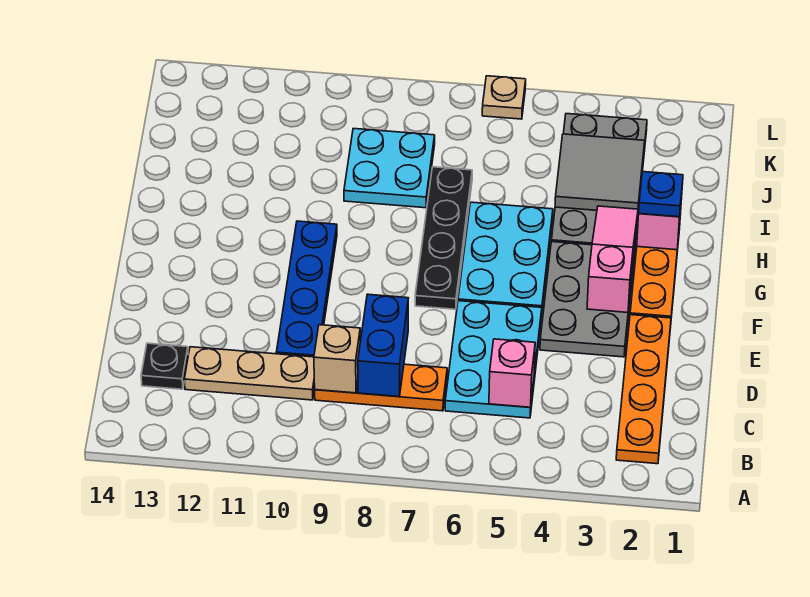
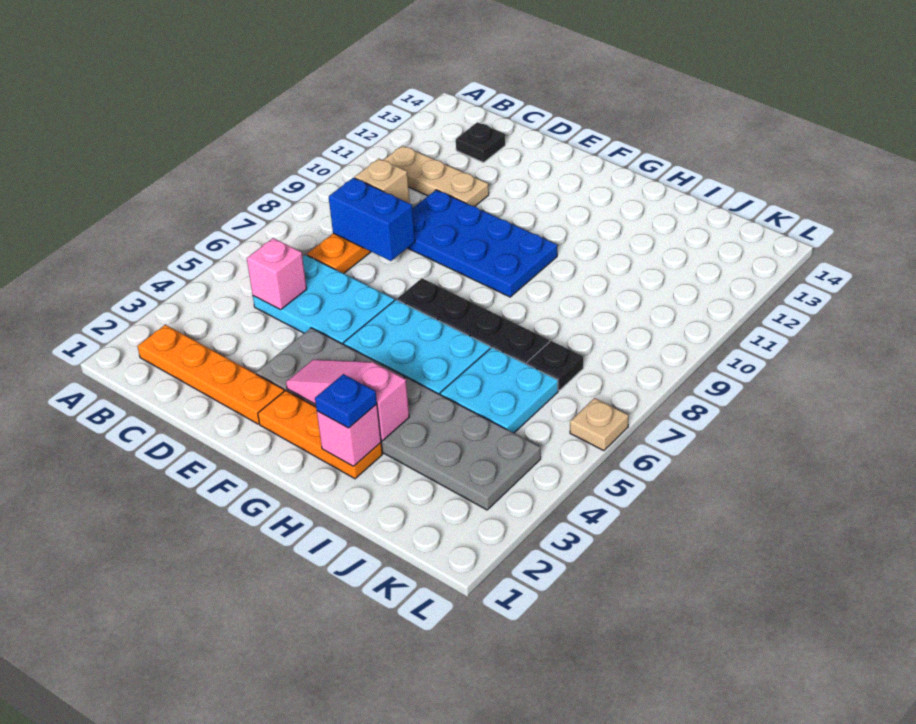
tan plate C10:C12 level 1 -> tan plate B11:D11 level 1
blue plate D10:G10 level 1 -> blue plate D9:G10 level 1
pink slope F3:H3 level 2 top F -> pink slope F3:H3 level 2 top H
grey tile I3:J4 level 2 -> none
cyan plate I8:J9 level 1 -> cyan plate I5:J6 level 1
none -> black plate J7 level 1

